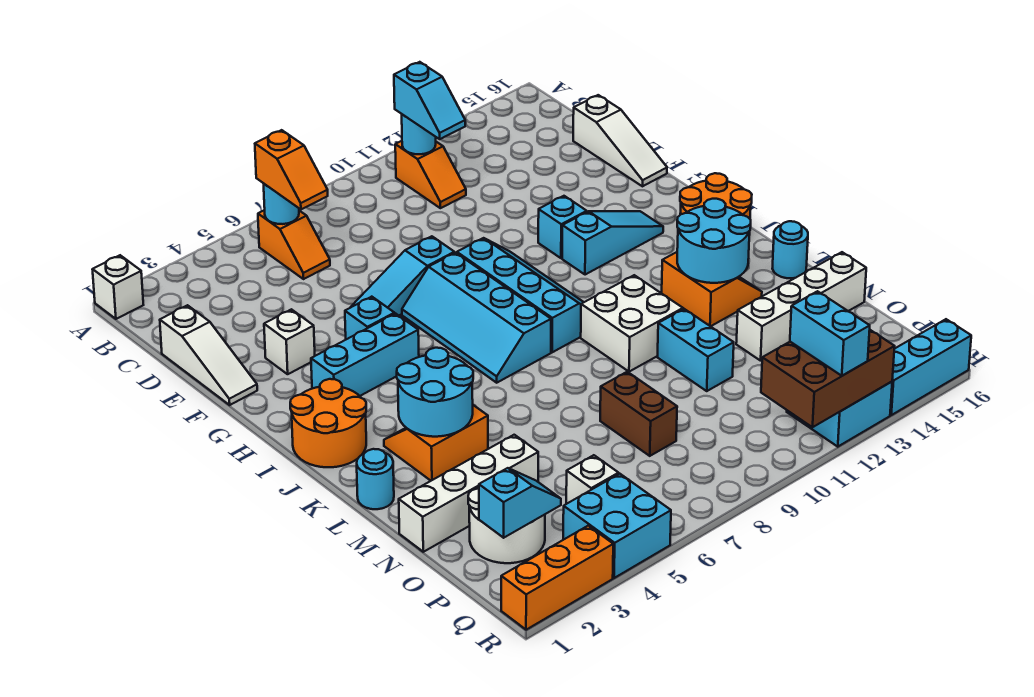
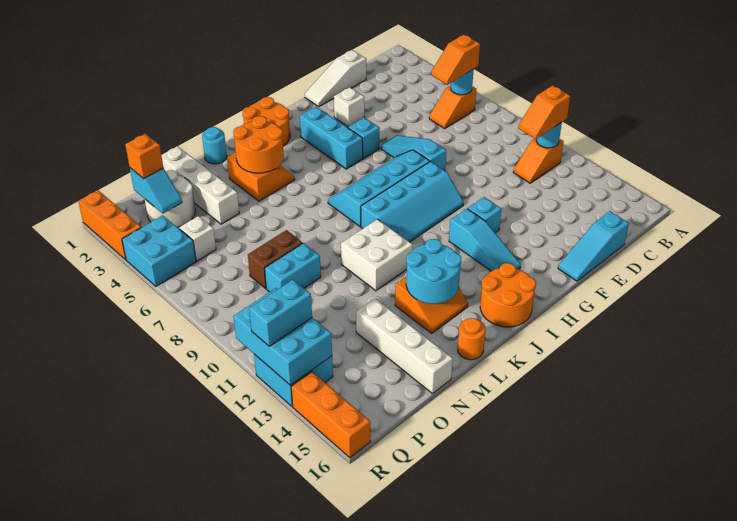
white brick A1 level 1 -> none
cyan slope B11:C11 level 3 top B -> orange slope B11:C11 level 3 top B
white slope D16:F16 level 1 top D -> cyan slope D16:F16 level 1 top D
cyan round brick K3:L4 level 2 -> orange round brick K3:L4 level 2
cyan round brick L16 level 1 -> orange round brick L16 level 1
cyan brick M11:N11 level 1 -> cyan brick N9:O9 level 1
none -> orange brick P2 level 3
brown brick Q11:R13 level 2 -> cyan brick Q11:R13 level 2
cyan brick R14:R16 level 1 -> orange brick R14:R16 level 1

